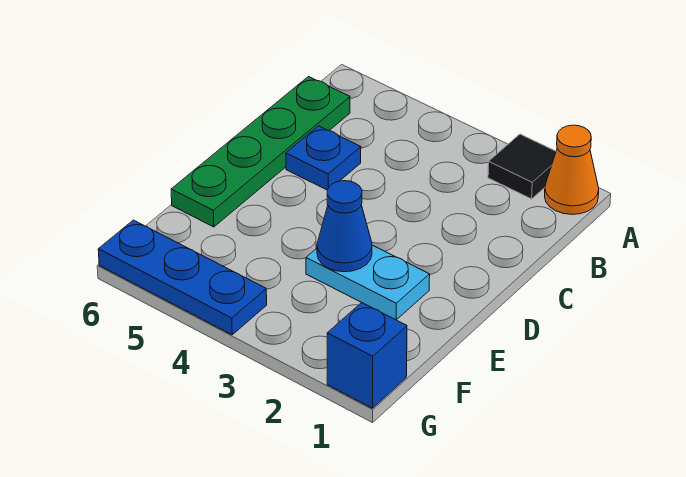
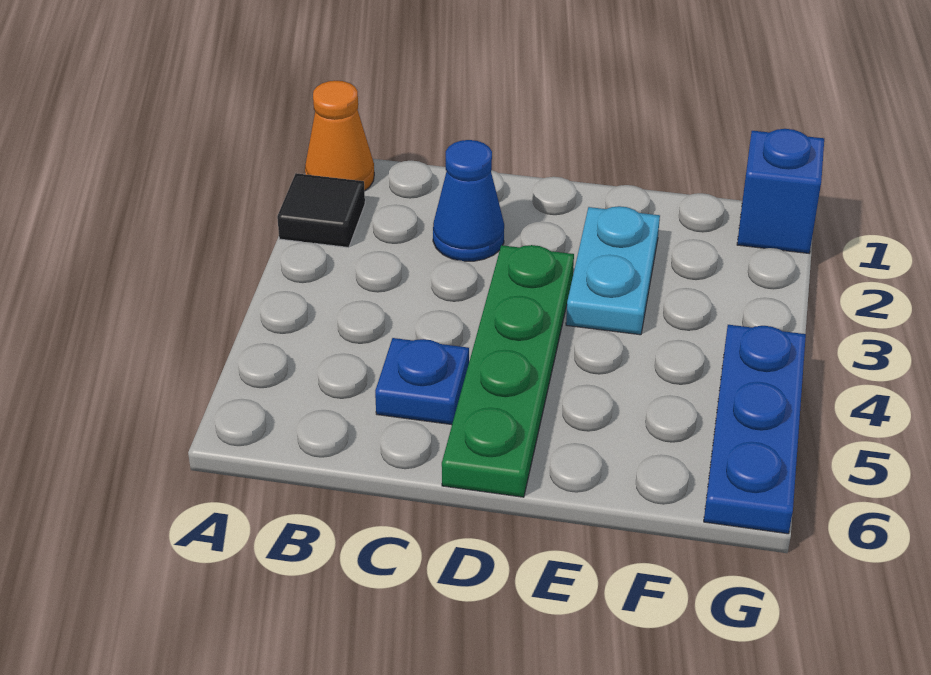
green plate B6:E6 level 1 -> green plate D3:D6 level 1
blue cone E3 level 2 -> blue cone C2 level 1

